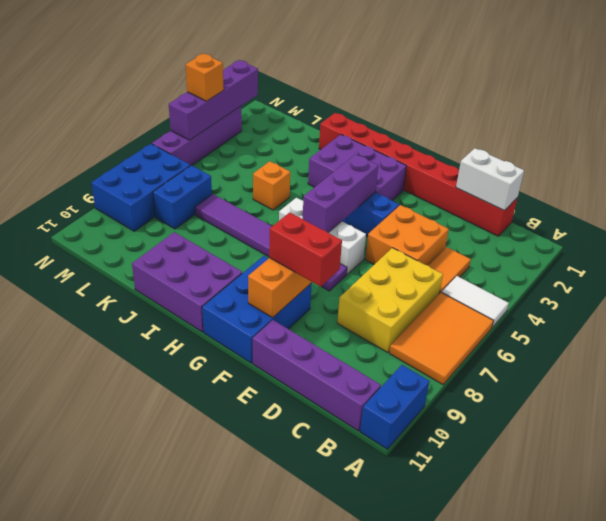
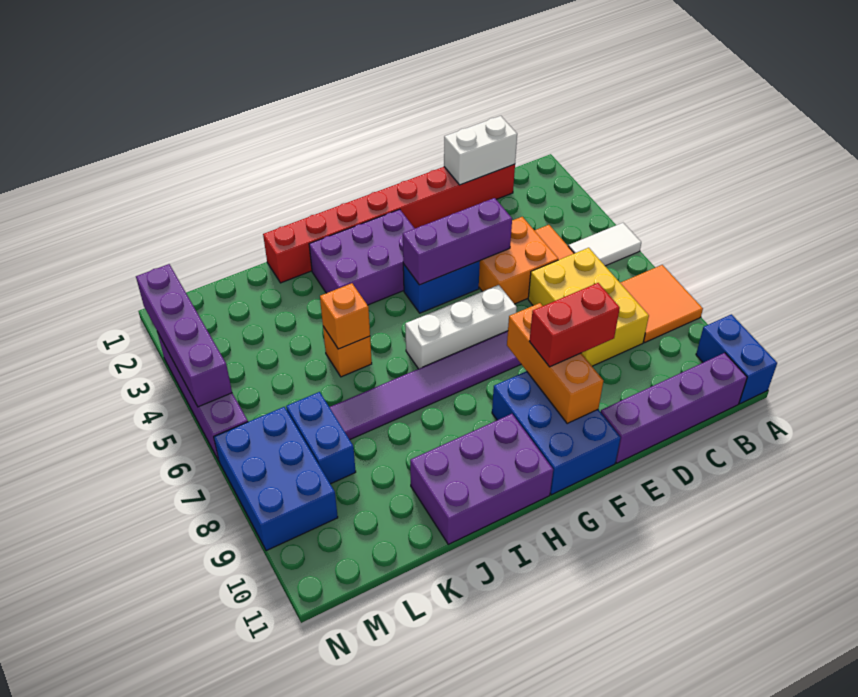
orange tile A6:B8 level 1 -> orange tile A7:B8 level 1
purple brick G4:G6 level 2 -> purple brick E4:G4 level 2
orange brick N4 level 3 -> orange brick J5 level 2

